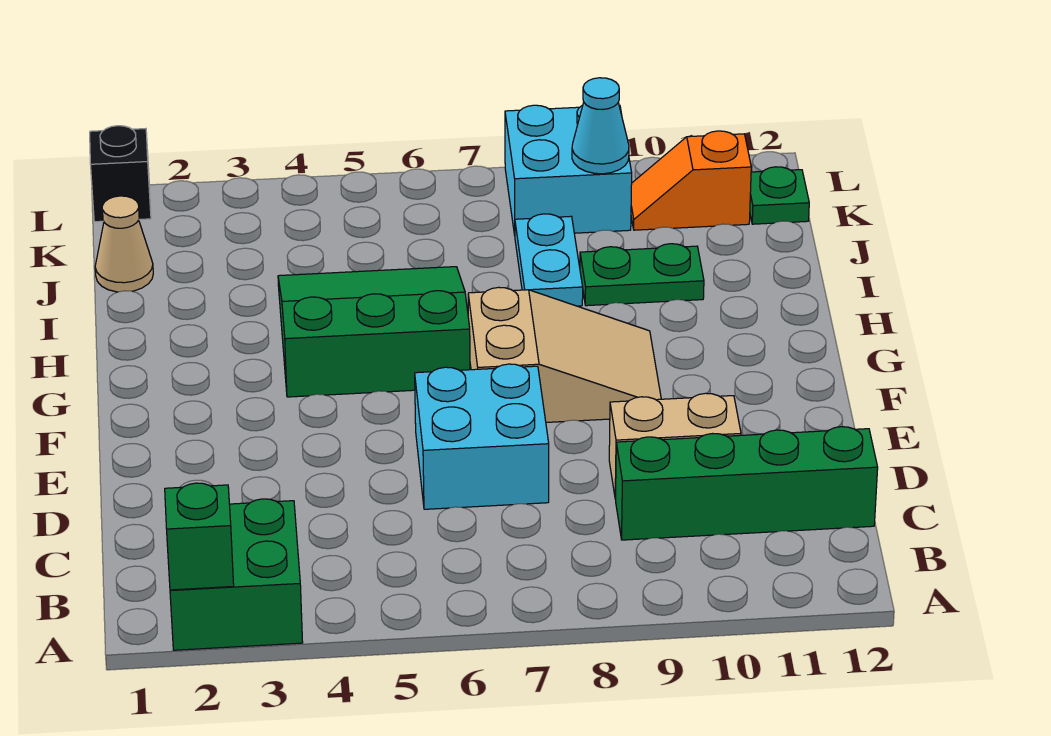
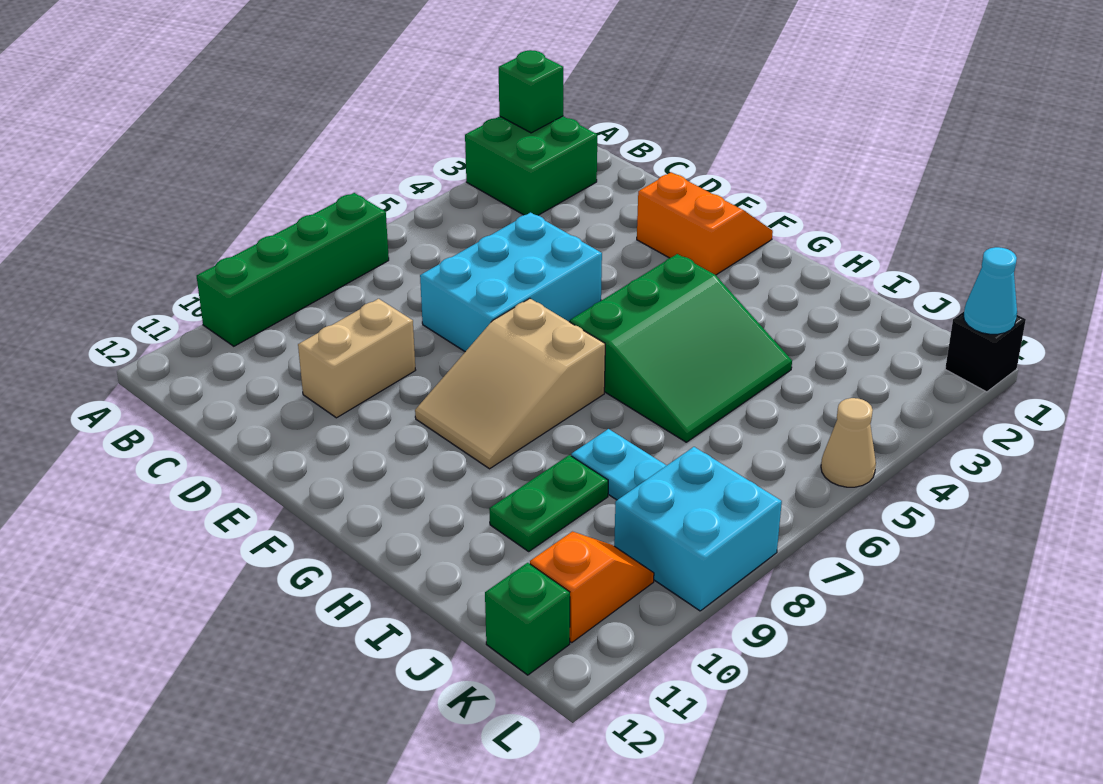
green brick C9:C12 level 1 -> green brick A7:A10 level 1
cyan brick D6:E7 level 1 -> cyan brick D5:E7 level 1
none -> orange slope E1:F2 level 1 top 2
tan cone J1 level 1 -> tan cone L5 level 1
cyan cone K9 level 2 -> cyan cone L1 level 2
green plate K12 level 1 -> green brick K12 level 1

